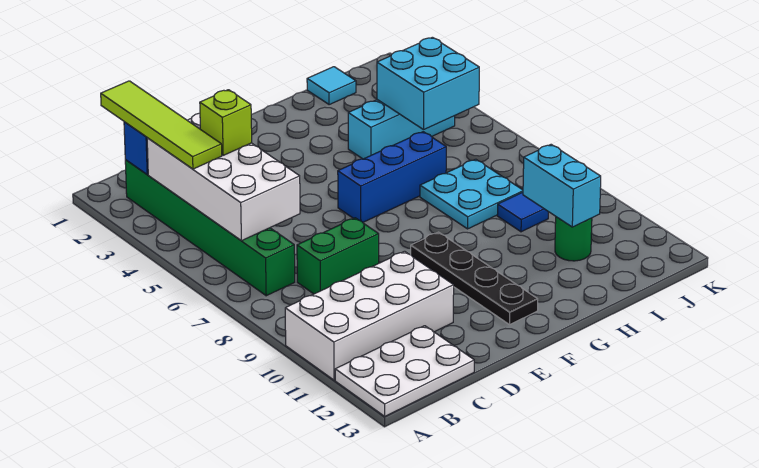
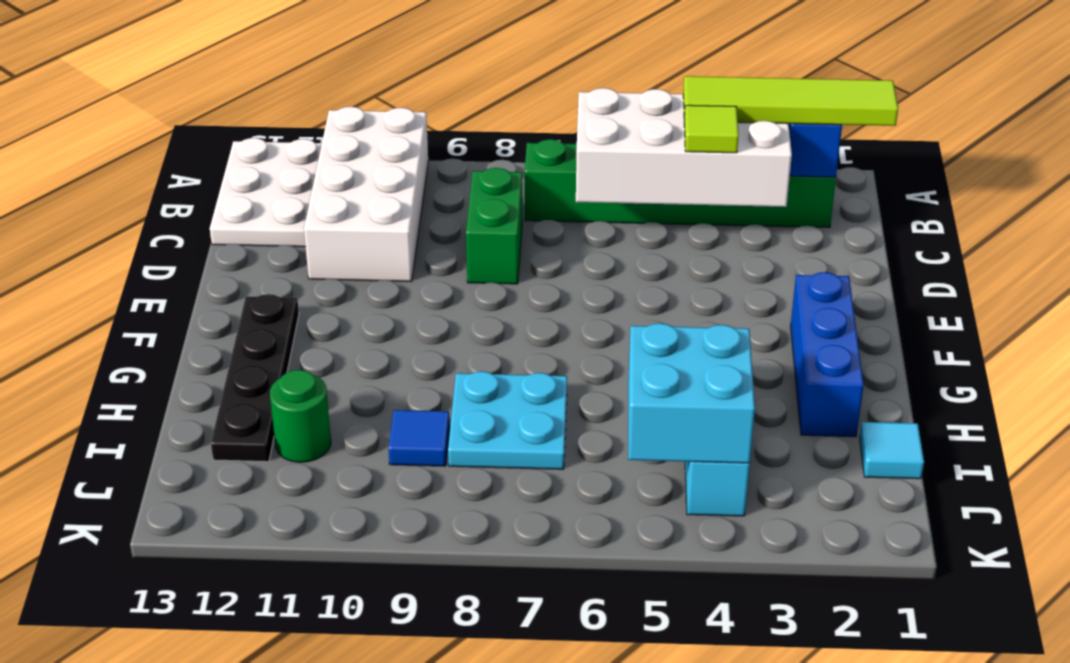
lime brick C4 level 3 -> lime tile C4 level 3
blue brick F6:H6 level 1 -> blue brick F2:H2 level 1
black plate F9:F12 level 1 -> black plate F12:I12 level 1
cyan brick I10:I11 level 2 -> none

